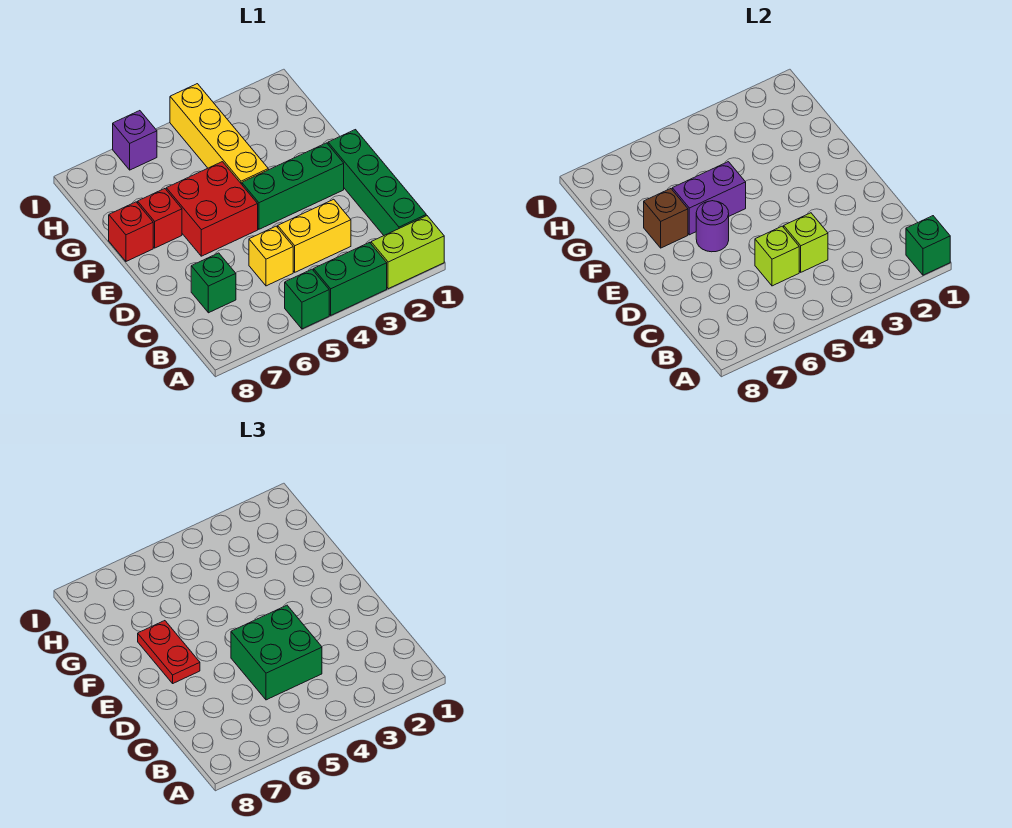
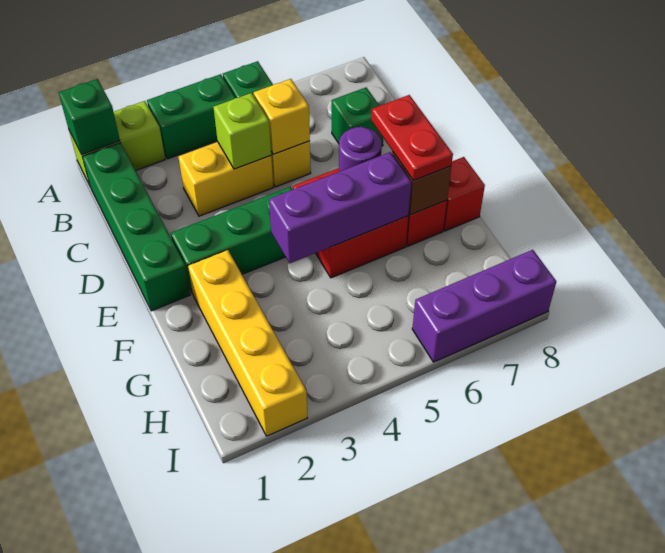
green brick C4:D5 level 3 -> none
lime brick C5 level 2 -> yellow brick C5 level 2
yellow brick F4:I4 level 1 -> yellow brick F2:I2 level 1
purple brick F5:F6 level 2 -> purple brick F4:F6 level 2
purple brick I6 level 1 -> purple brick I6:I8 level 1

